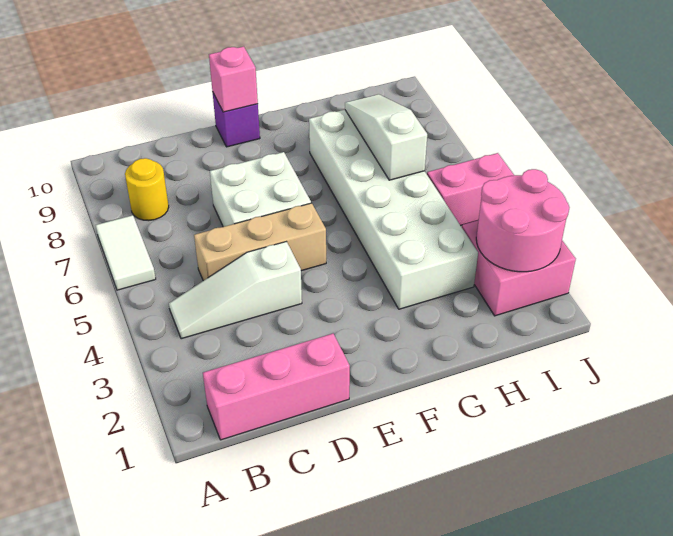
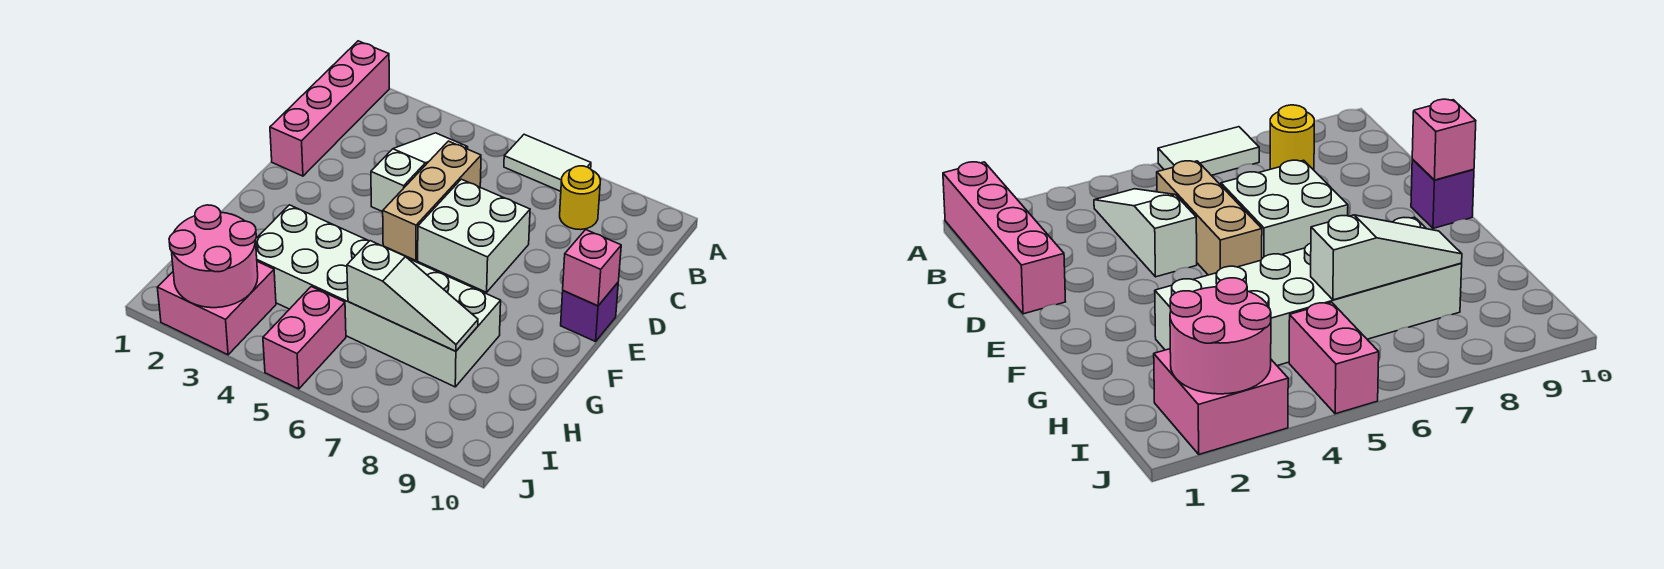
pink brick B1:D1 level 1 -> pink brick A1:D1 level 1

